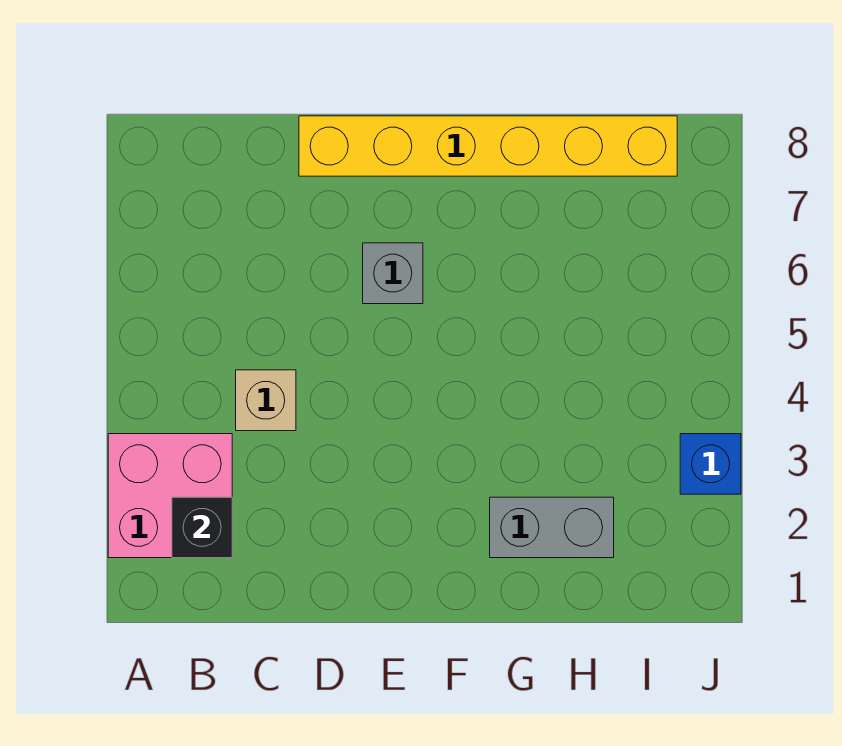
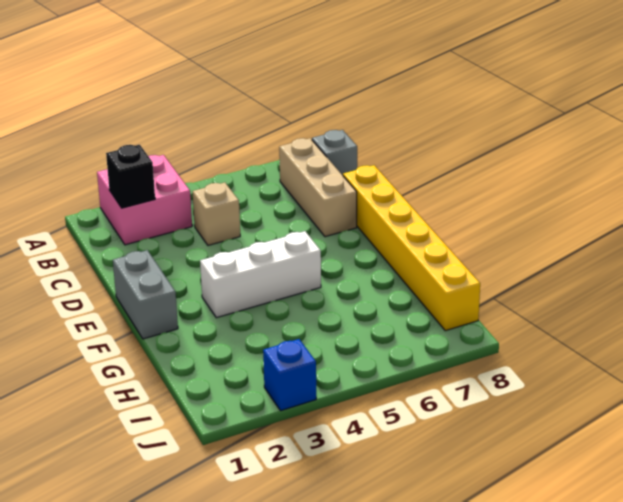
none -> tan brick B7:D7 level 1
grey brick E6 level 1 -> grey brick B8 level 1
none -> white brick F3:F5 level 1
grey brick G2:H2 level 1 -> grey brick E1:F1 level 1

